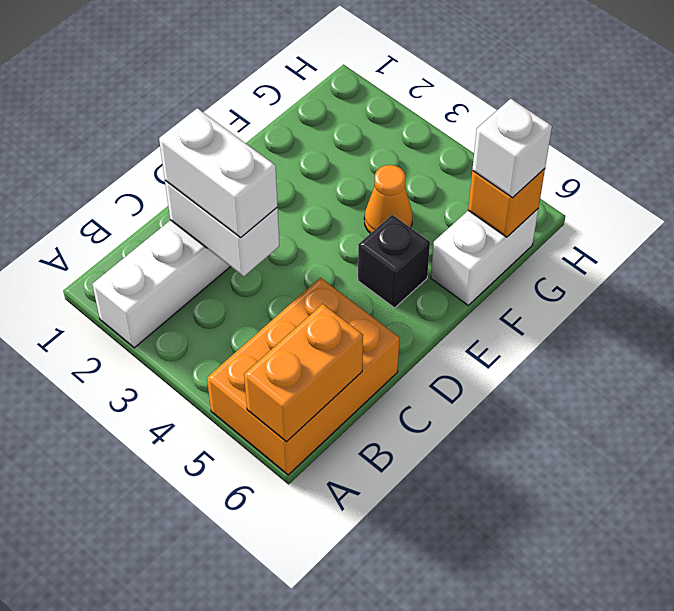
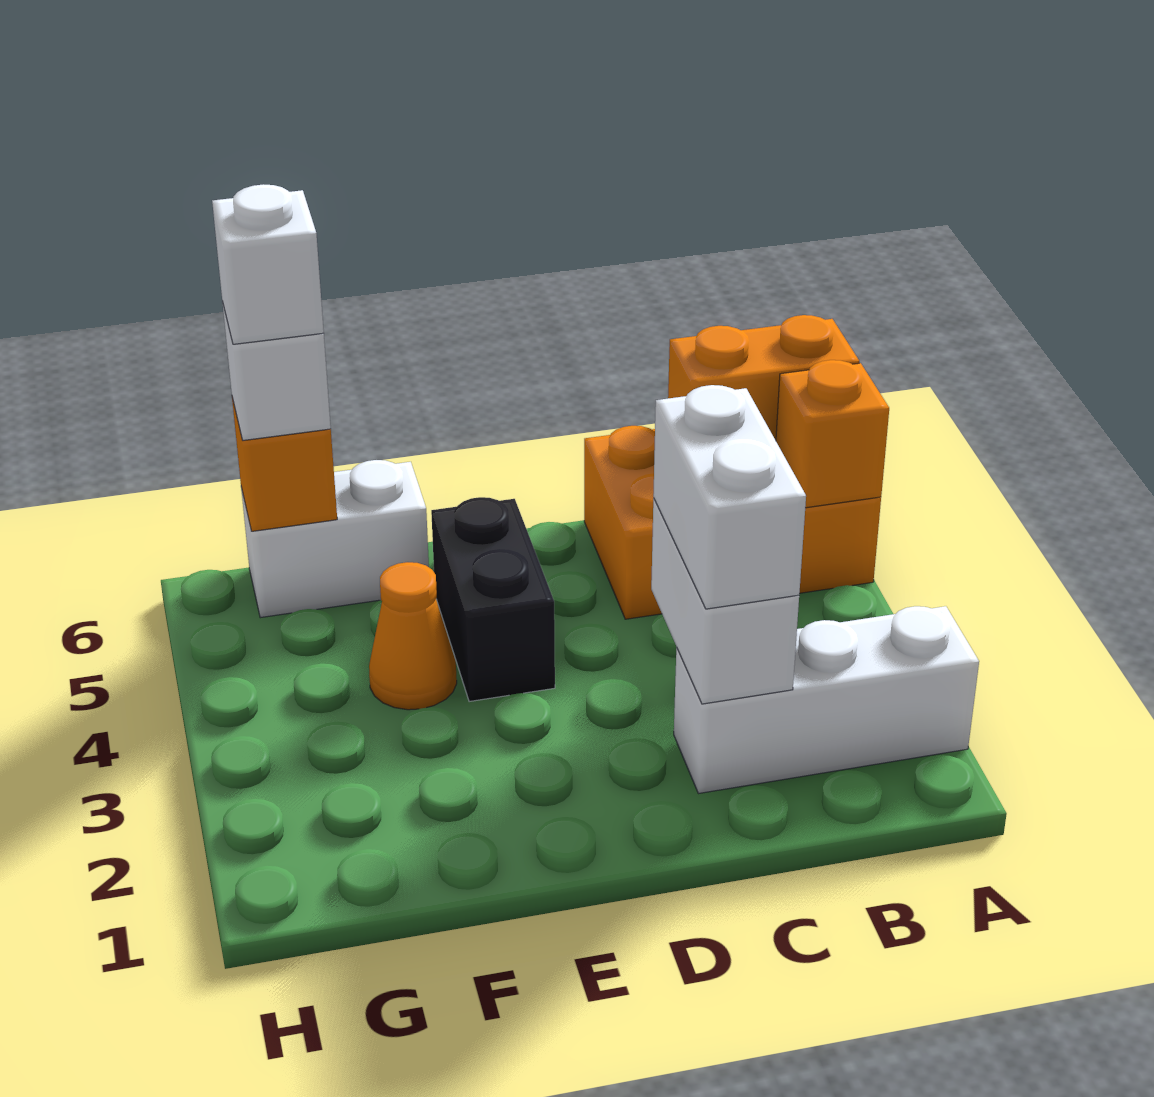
none -> orange brick A5 level 2
black brick E5 level 1 -> black brick E4:E5 level 1
none -> white brick G6 level 4

